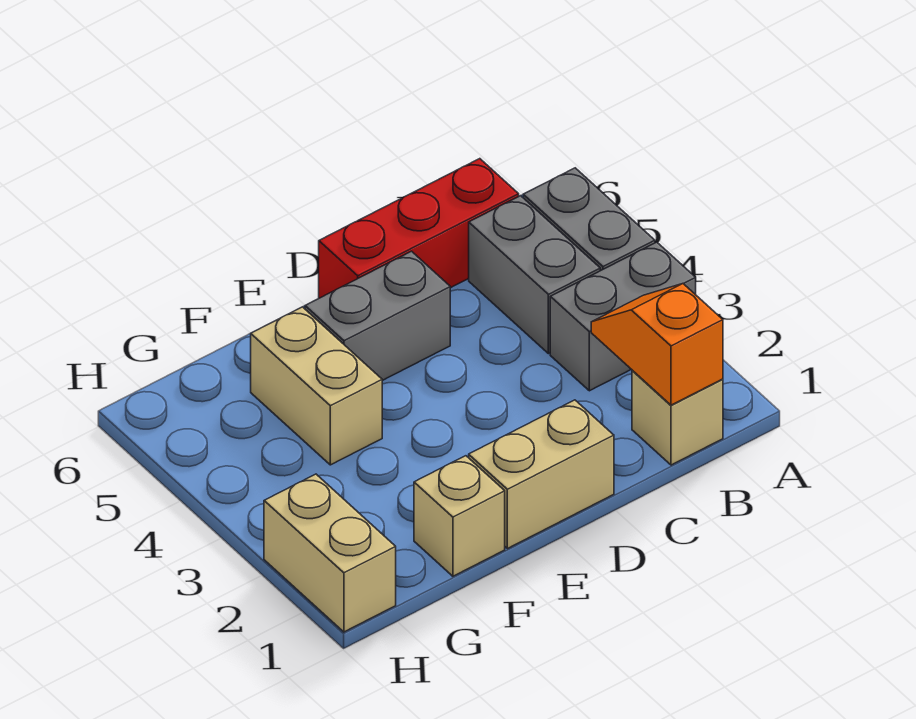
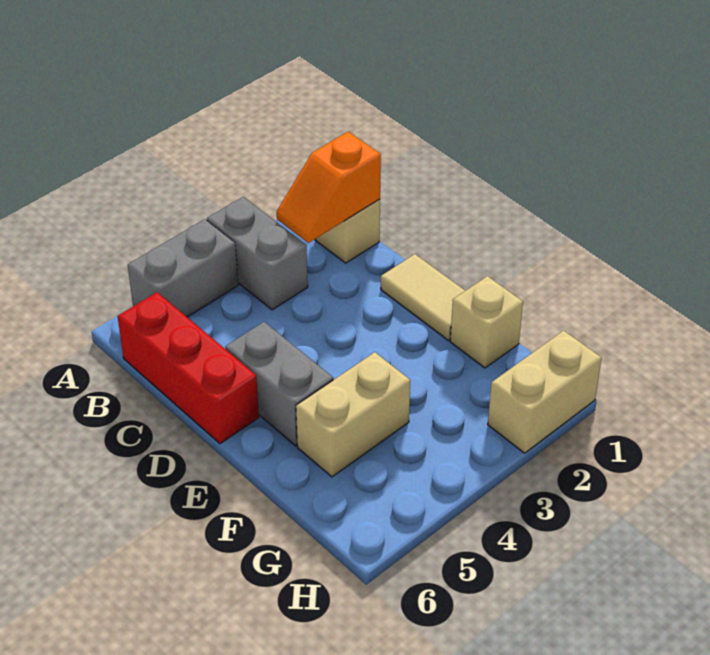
grey brick B4:B5 level 1 -> none
tan brick D1:E1 level 1 -> tan tile D1:E1 level 1

